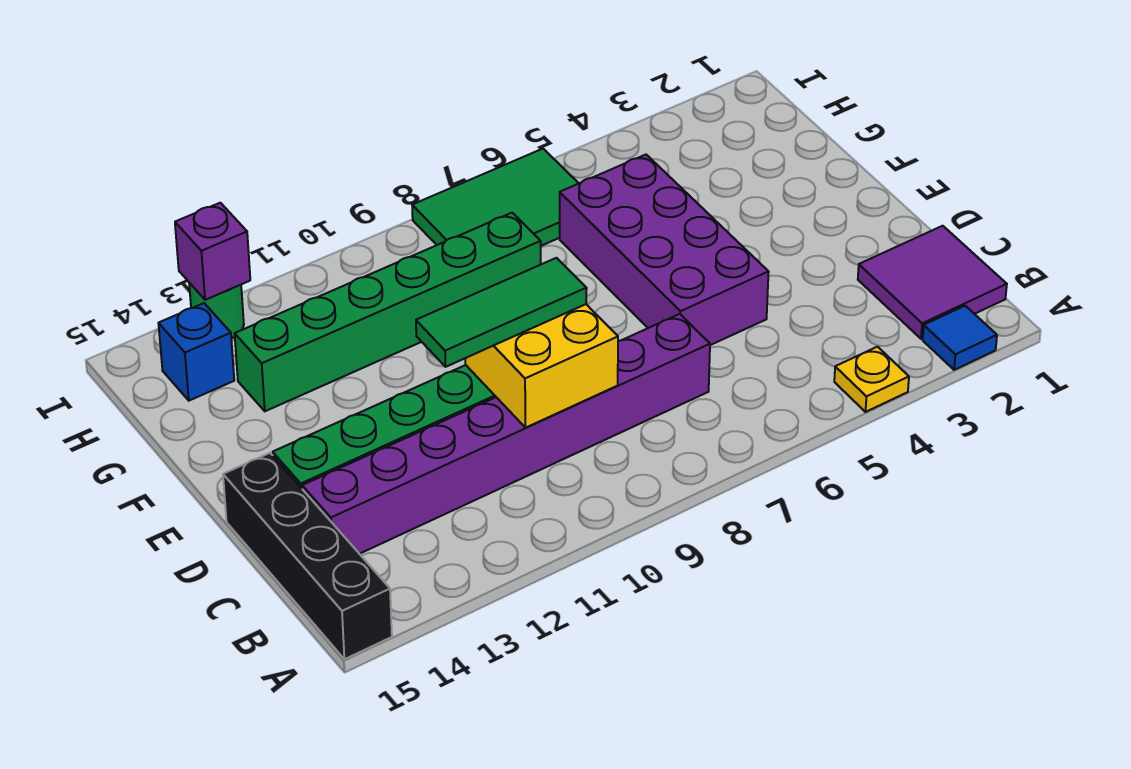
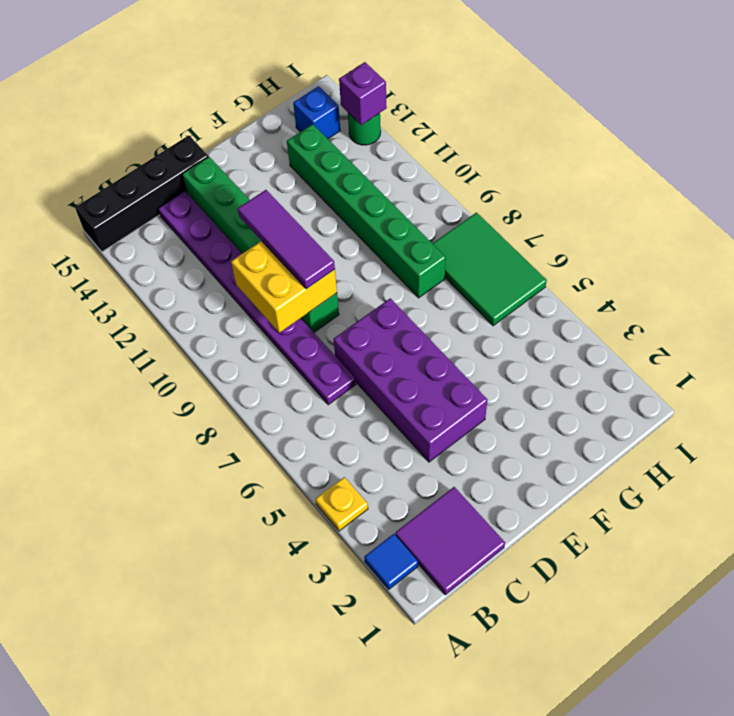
purple brick C7:C14 level 1 -> purple plate C7:C14 level 1
purple brick D5:G6 level 1 -> purple brick D4:E7 level 1
green tile D9:D11 level 3 -> purple tile D9:D11 level 3

